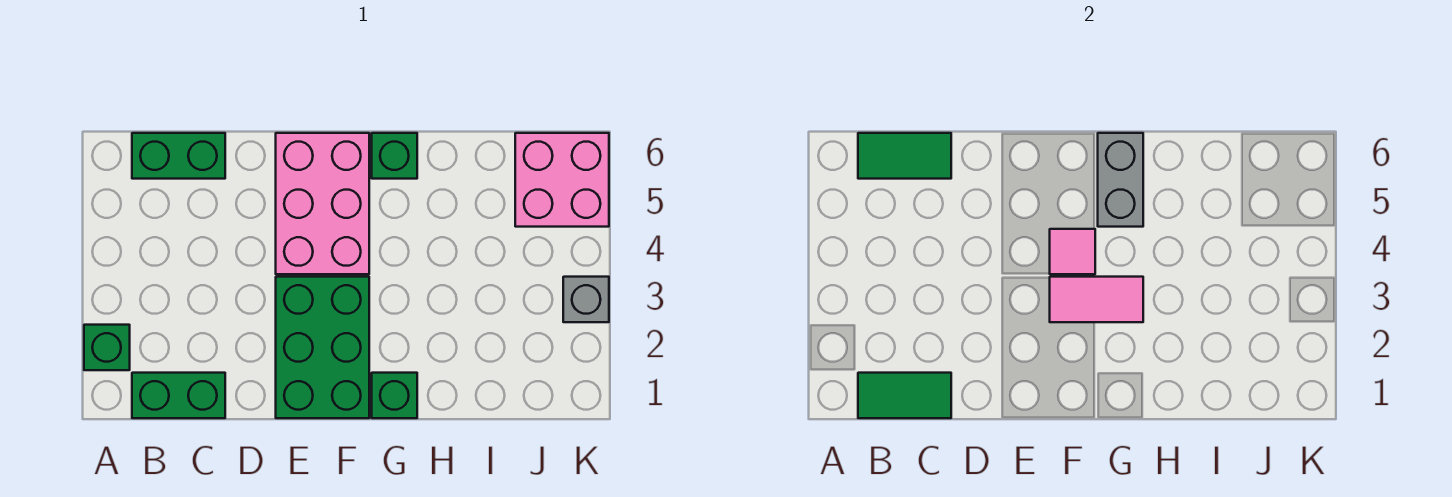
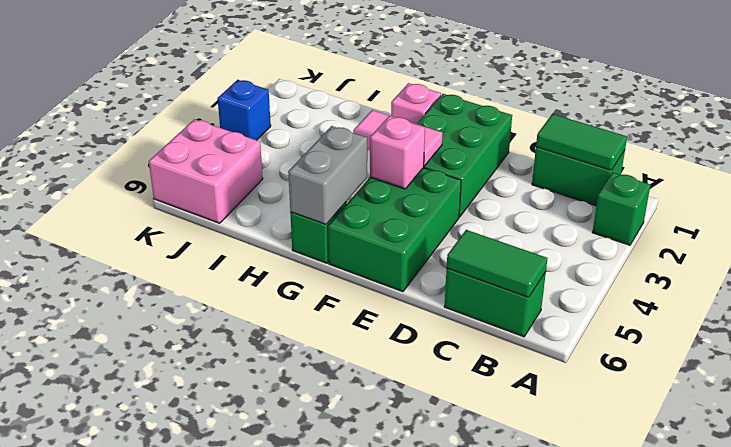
pink brick E4:F6 level 1 -> green brick E4:F6 level 1
pink tile F4 level 2 -> pink brick F4 level 2
green brick G1 level 1 -> pink brick G1 level 1
grey brick K3 level 1 -> blue brick K3 level 1

